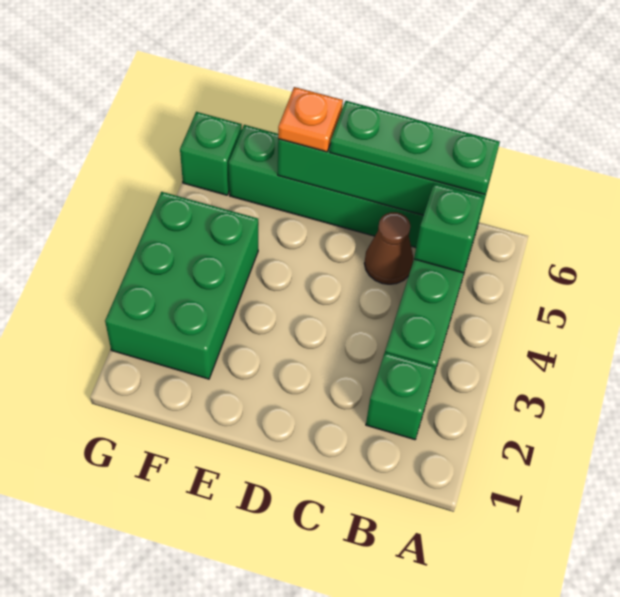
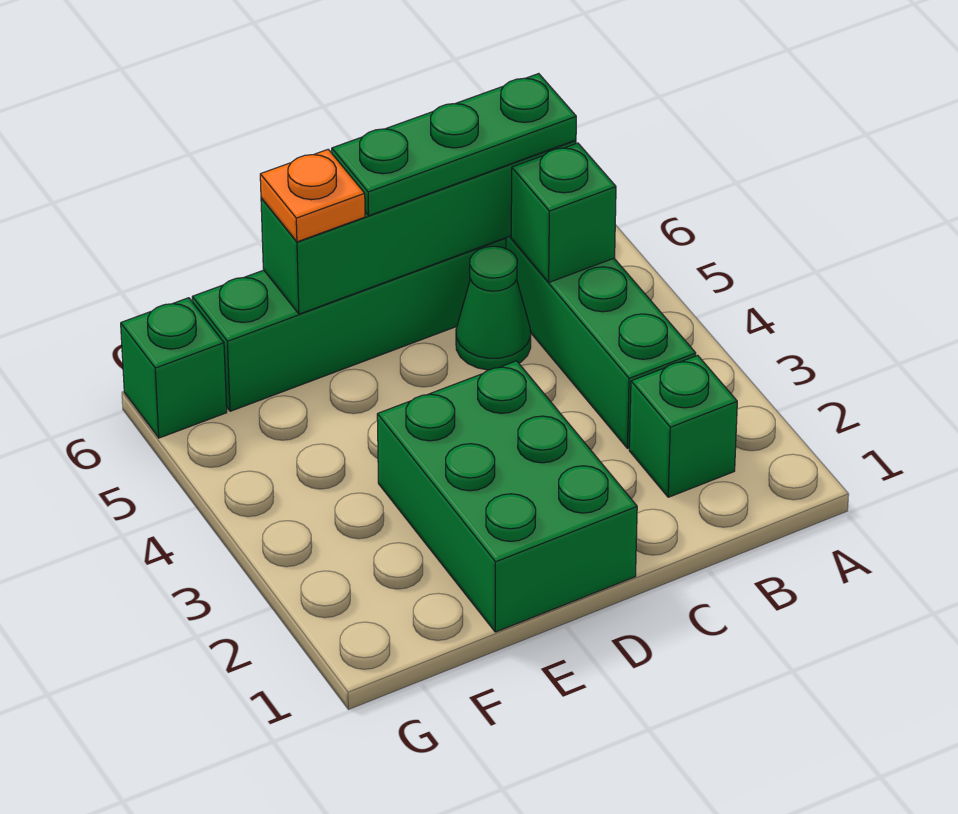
brown cone C5 level 1 -> green cone C5 level 1
green brick F2:G4 level 1 -> green brick D1:E3 level 1

